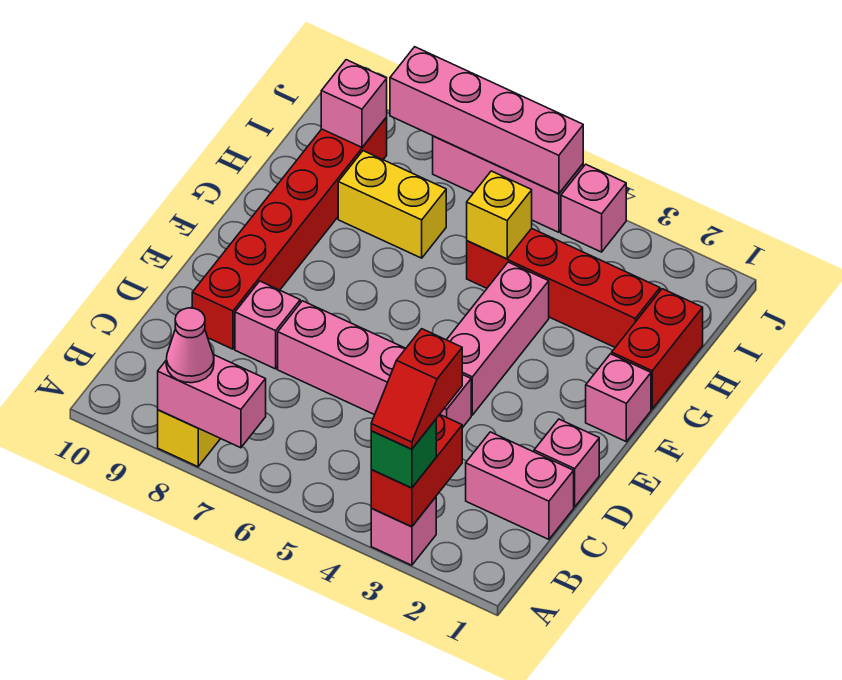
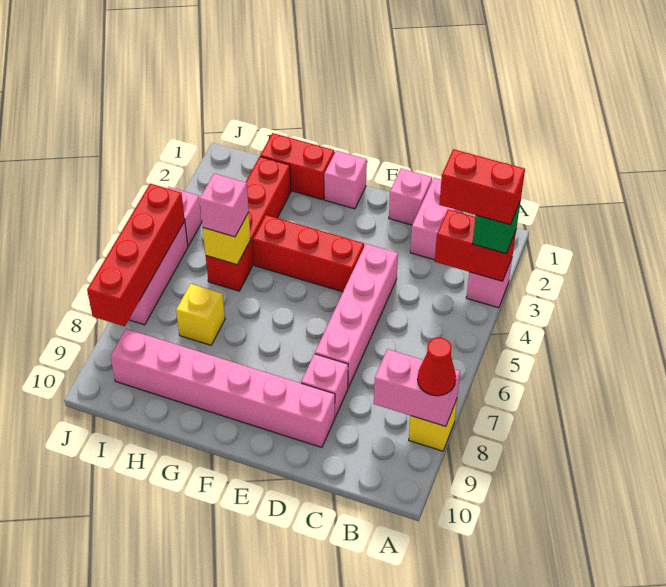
red slope A3:B3 level 4 top B -> red brick A3:B3 level 4
pink brick A7:A8 level 2 -> pink brick A8:B8 level 2
pink cone A8 level 3 -> red cone A8 level 3
red brick D9:I9 level 1 -> pink brick D9:I9 level 1
pink brick E4:G4 level 1 -> red brick E4:G4 level 1
yellow brick H7:H8 level 1 -> yellow brick H7 level 1
pink brick I9 level 2 -> pink brick H5 level 3
pink brick J5:J8 level 2 -> red brick J5:J8 level 2

